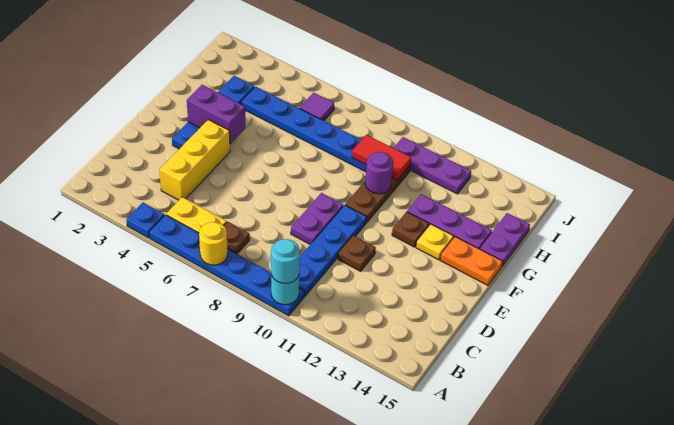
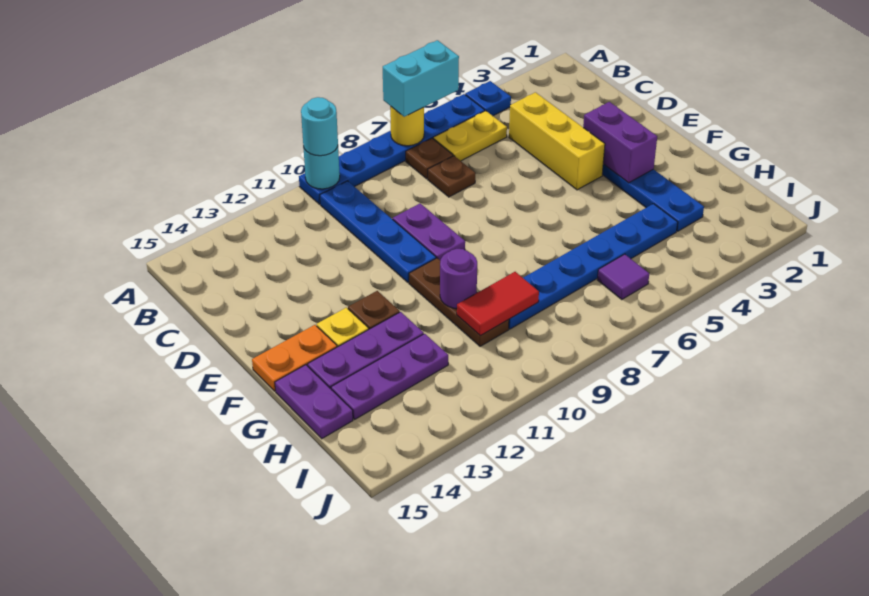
none -> cyan brick A6:A7 level 3
brown plate D11 level 1 -> brown plate C7 level 1
purple brick F3:F4 level 2 -> purple brick E3:F3 level 2
purple plate I10:I12 level 1 -> purple plate H12:H14 level 1

